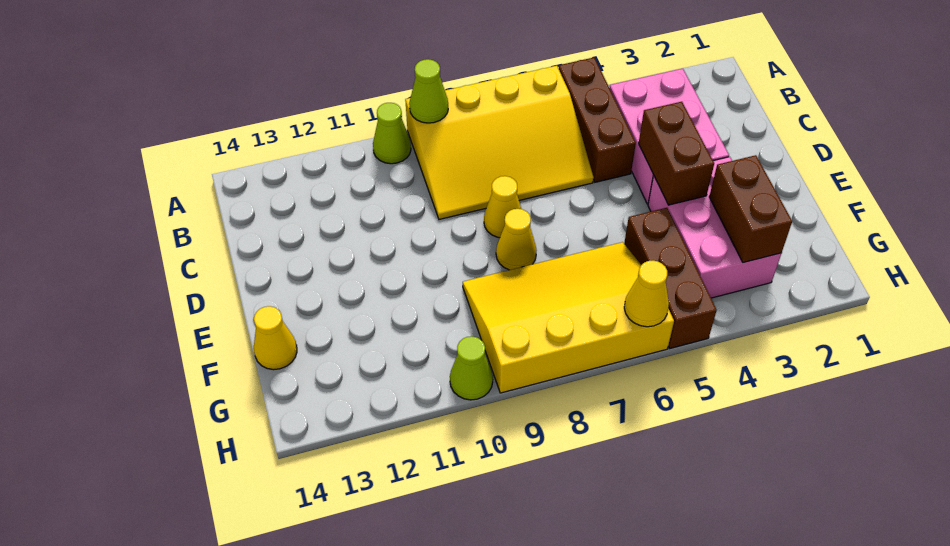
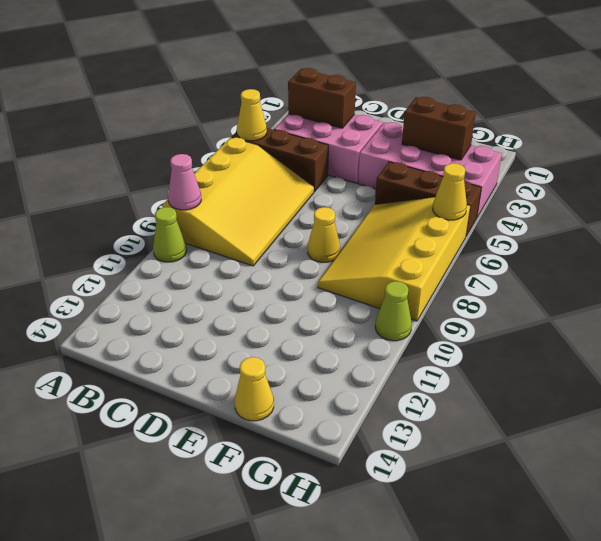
lime cone A9 level 2 -> pink cone A9 level 2
brown brick D4:E4 level 2 -> brown brick B3:C3 level 2
yellow cone D8 level 1 -> yellow cone A5 level 2
pink brick E3:G4 level 1 -> pink brick E3:H4 level 1

